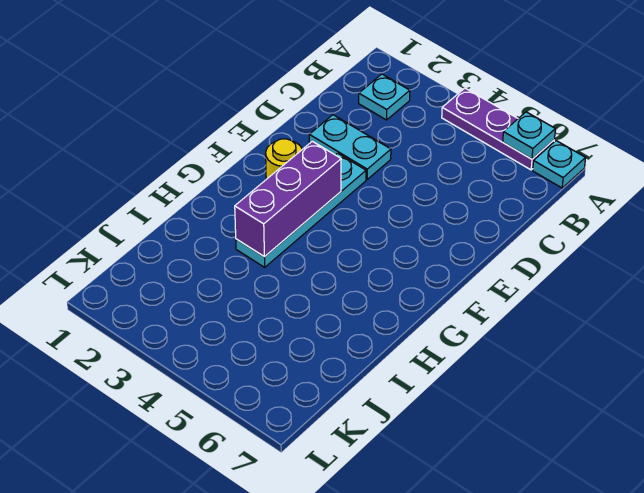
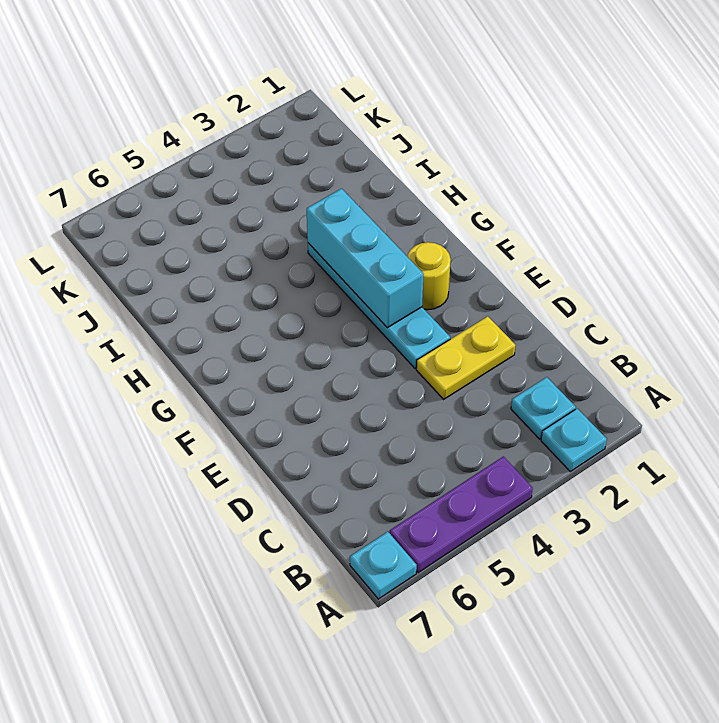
cyan plate A6 level 2 -> cyan plate A2 level 1
cyan plate D2:D3 level 1 -> yellow plate D2:D3 level 1
purple brick F3:H3 level 2 -> cyan brick F3:H3 level 2

